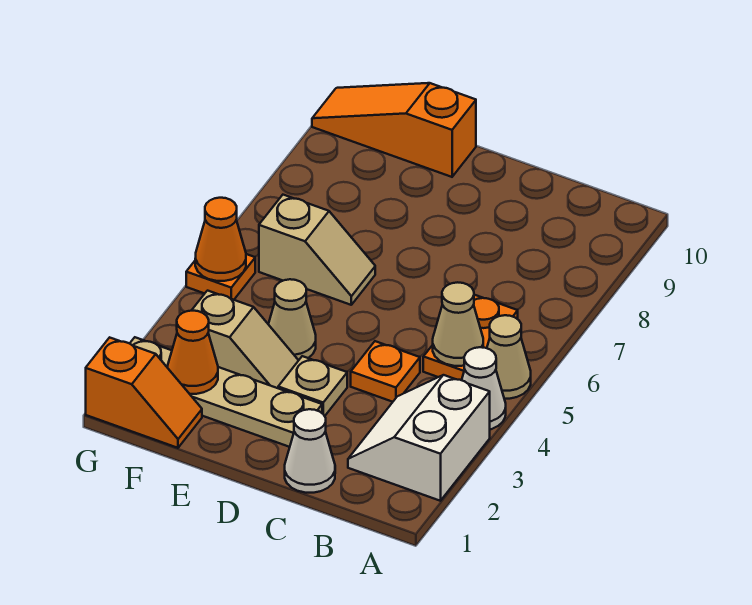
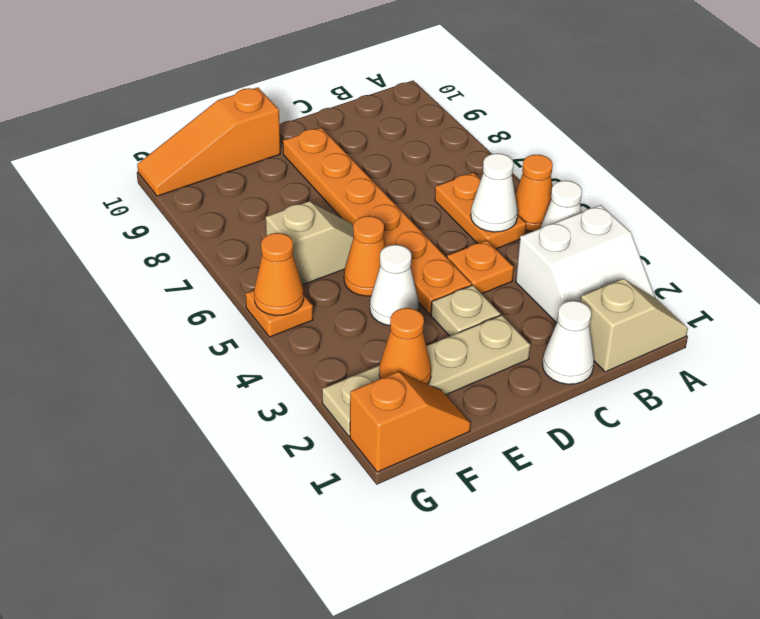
white slope A2:B3 level 1 top A -> white slope A2:B3 level 1 top 3
tan cone A5 level 1 -> orange cone A5 level 1
tan cone B5 level 2 -> white cone B5 level 2
none -> orange plate D4:D9 level 1
tan slope E3:F3 level 1 top F -> tan slope A1:B1 level 1 top B
tan cone E4 level 1 -> white cone E4 level 1
none -> orange cone E5 level 1

